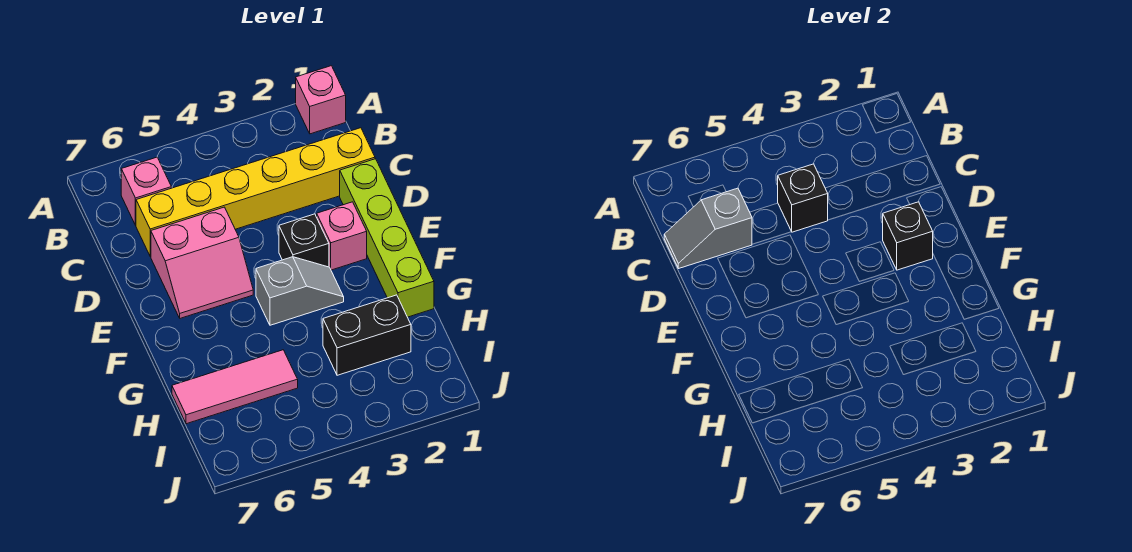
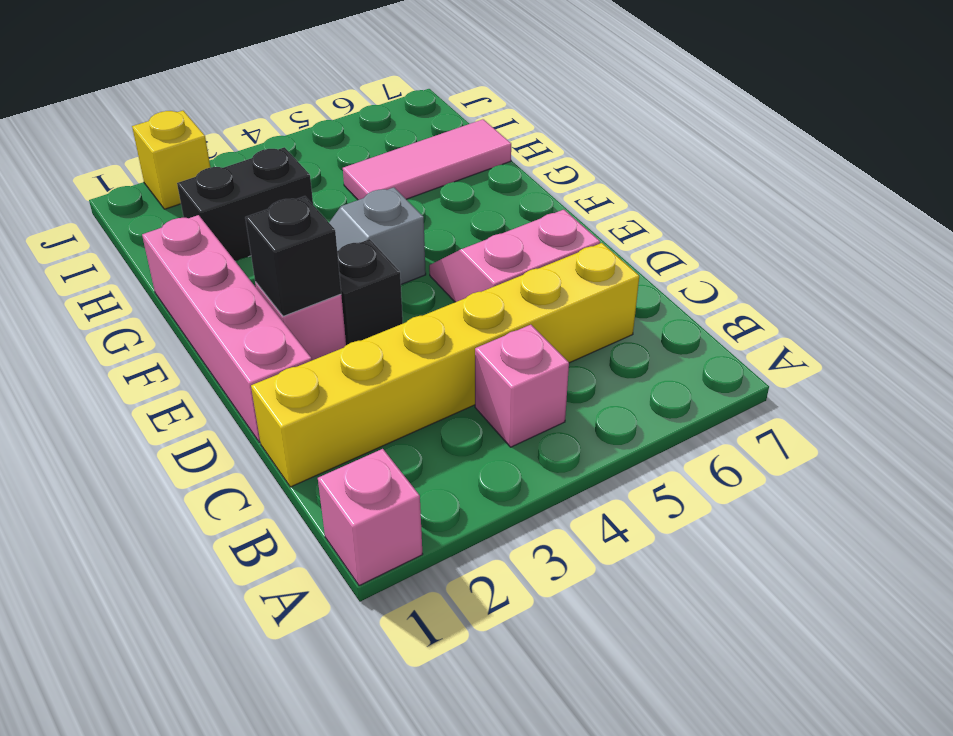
pink brick B6 level 1 -> pink brick B4 level 1
black brick C4 level 2 -> none
grey slope C6:C7 level 2 top 6 -> none
lime brick D1:G1 level 1 -> pink brick D1:G1 level 1
none -> yellow brick J2 level 1

